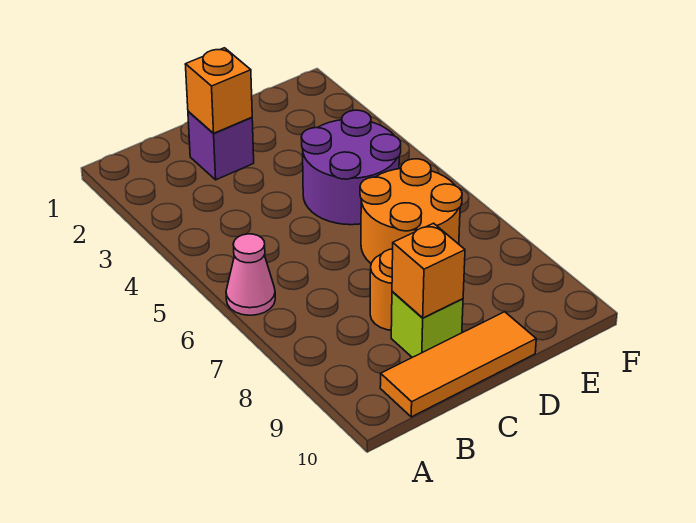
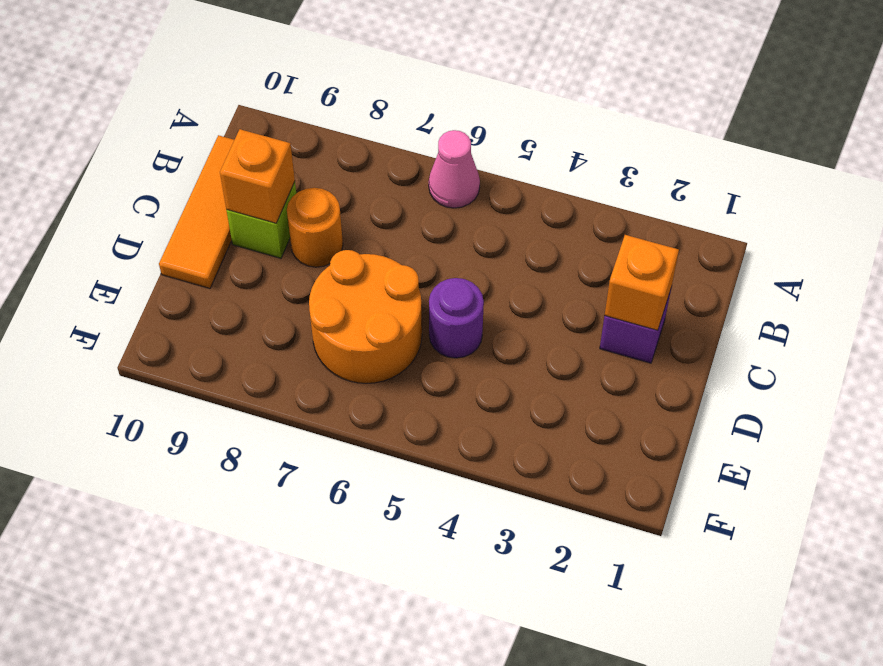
purple round brick D4:E5 level 1 -> purple round brick D5 level 1

